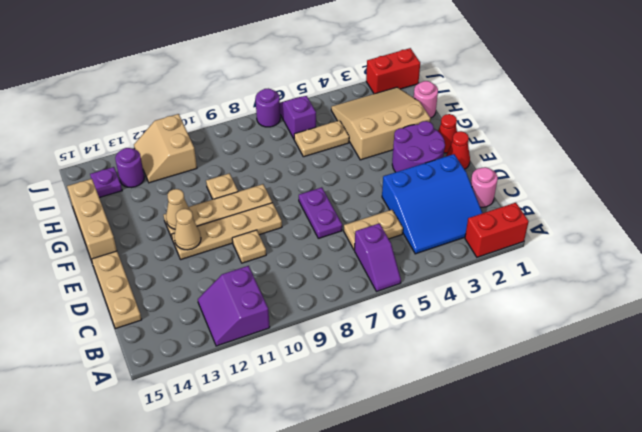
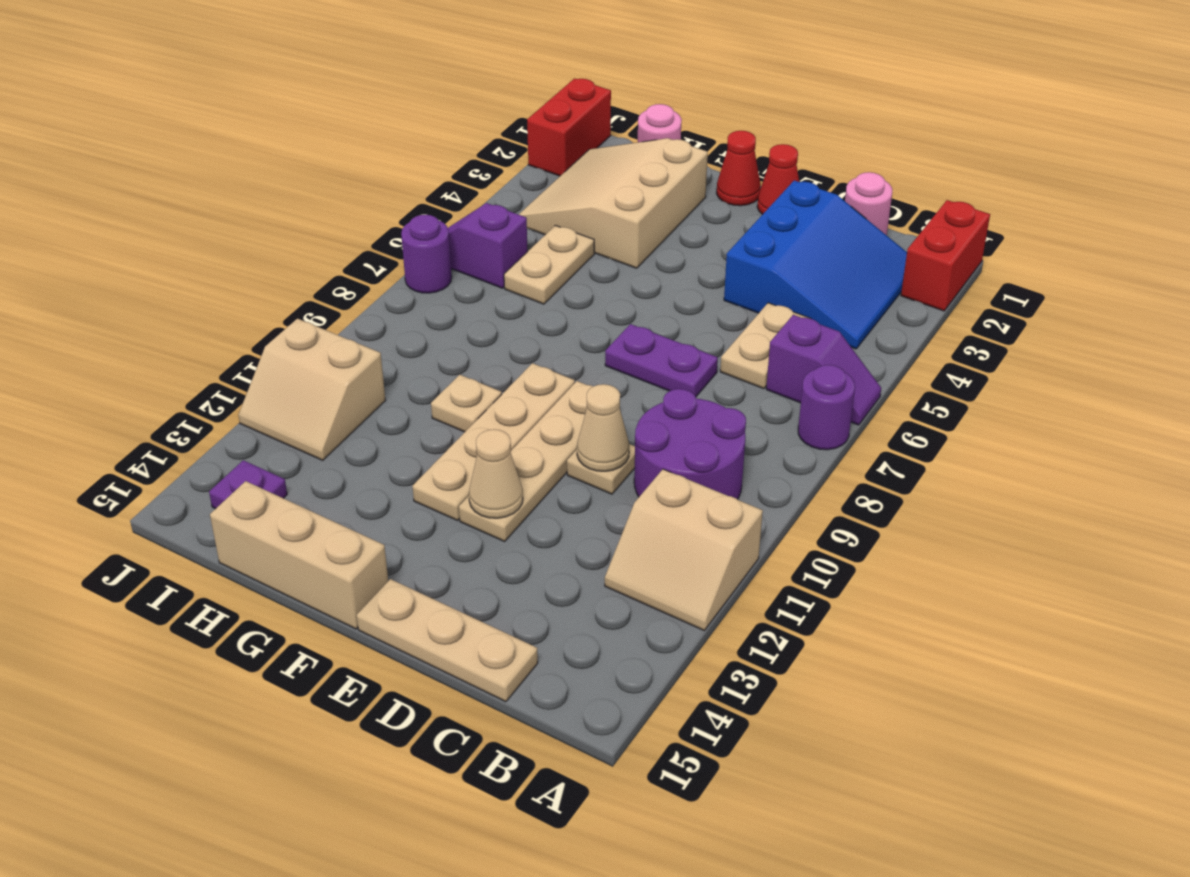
purple slope A11:B12 level 1 top 11 -> tan slope A11:B12 level 1 top 11
purple round brick E2:F3 level 1 -> purple round brick B9:C10 level 1
tan cone F12 level 2 -> tan cone D10 level 2
purple round brick I13 level 1 -> purple round brick A7 level 1

